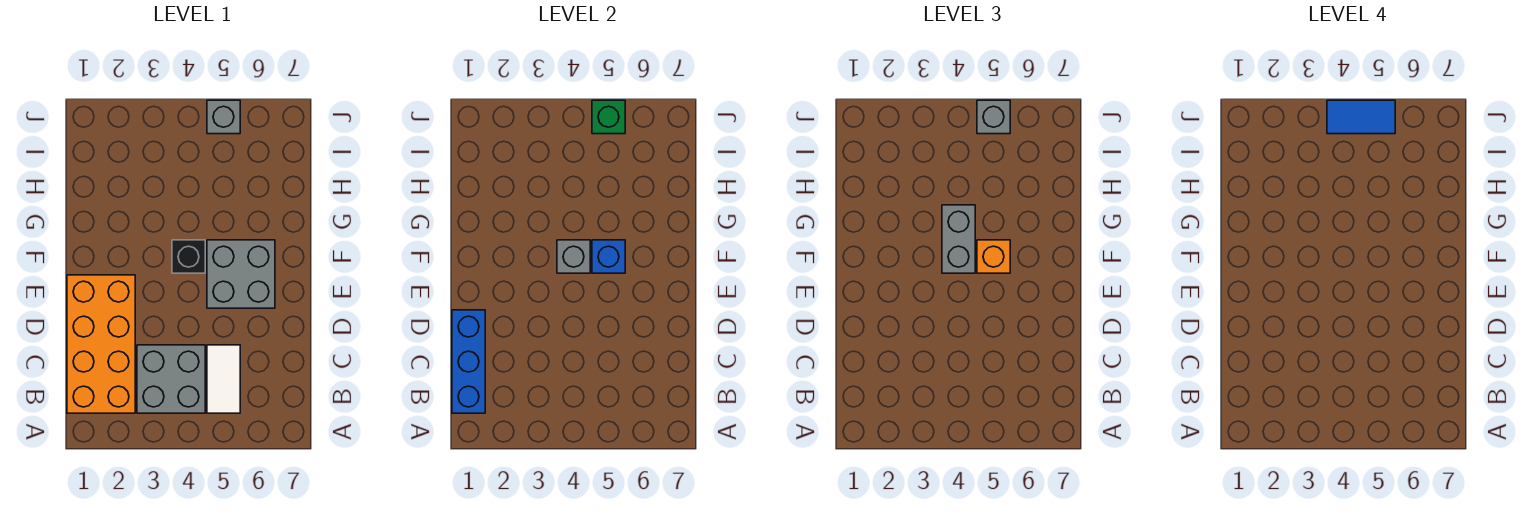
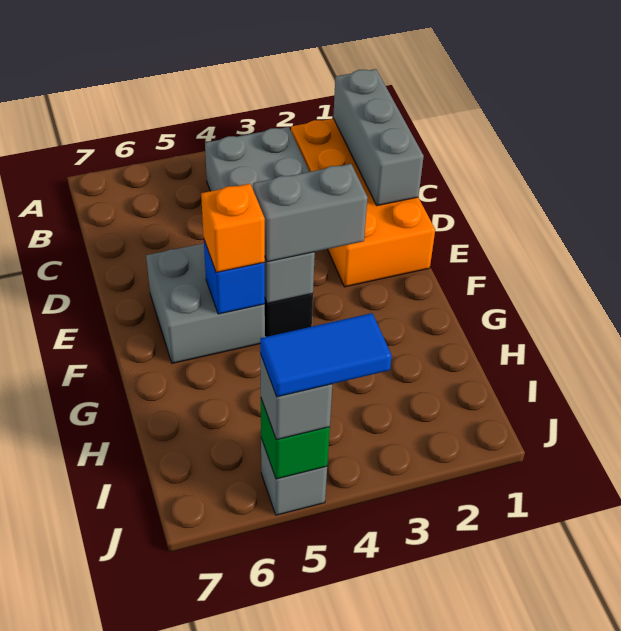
blue brick B1:D1 level 2 -> grey brick B1:D1 level 2
white tile B5:C5 level 1 -> none
grey brick F4:G4 level 3 -> grey brick F3:F4 level 3

